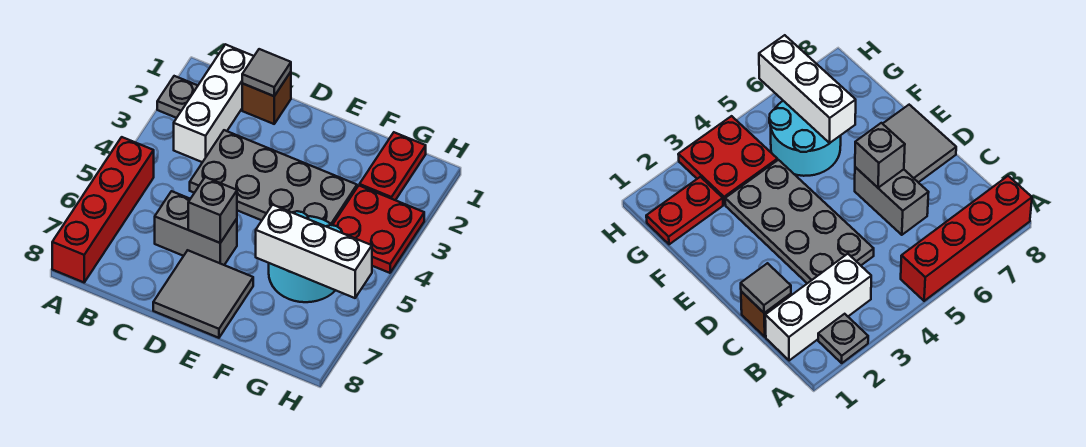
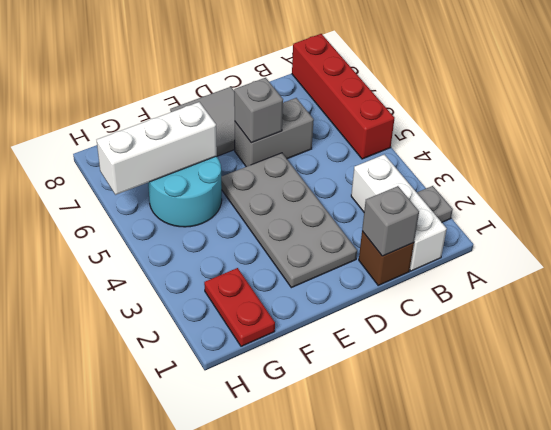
grey tile C1 level 2 -> grey brick C1 level 2
grey plate C3:F4 level 1 -> grey plate D2:E5 level 1
red plate G3:H4 level 1 -> none

